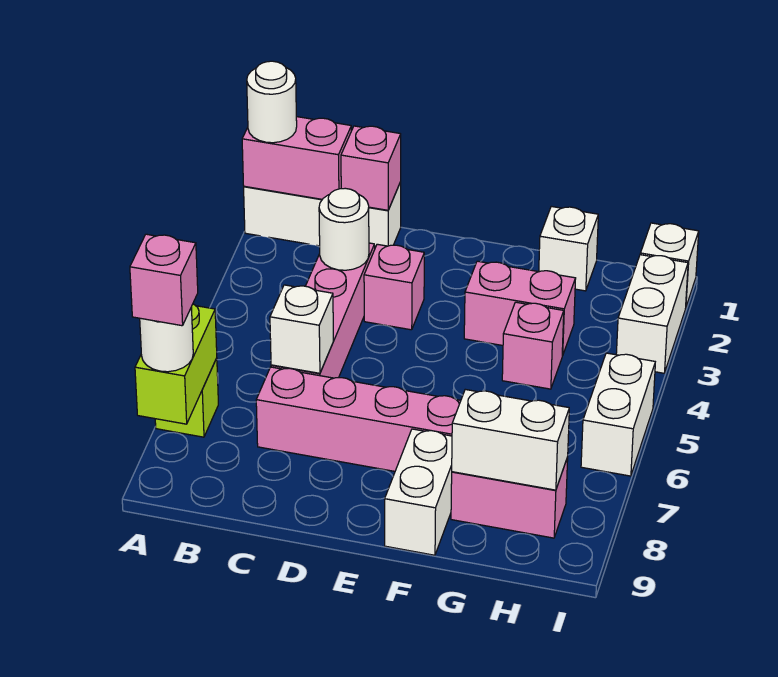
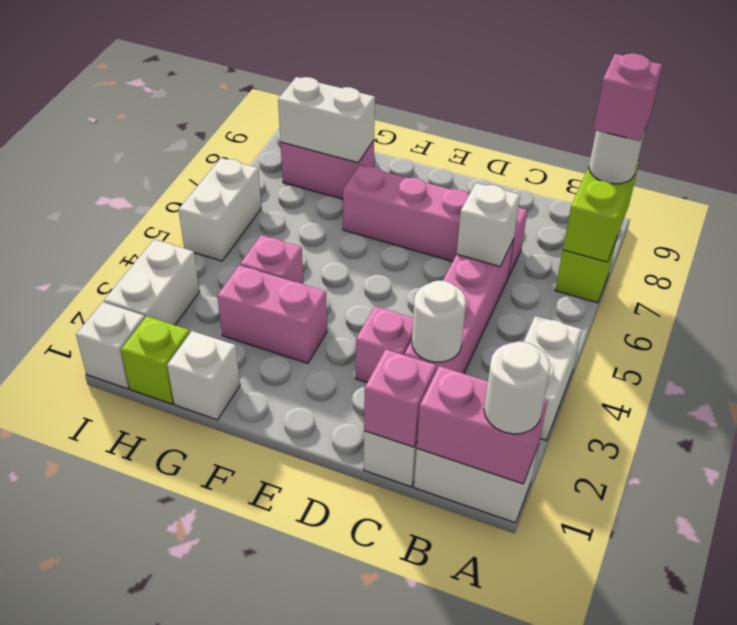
white brick F8:F9 level 1 -> white brick A3:A4 level 1
none -> lime brick H1 level 1

